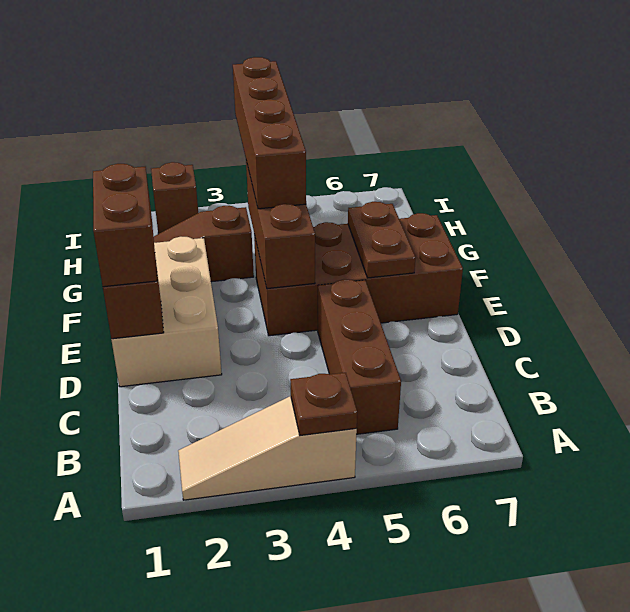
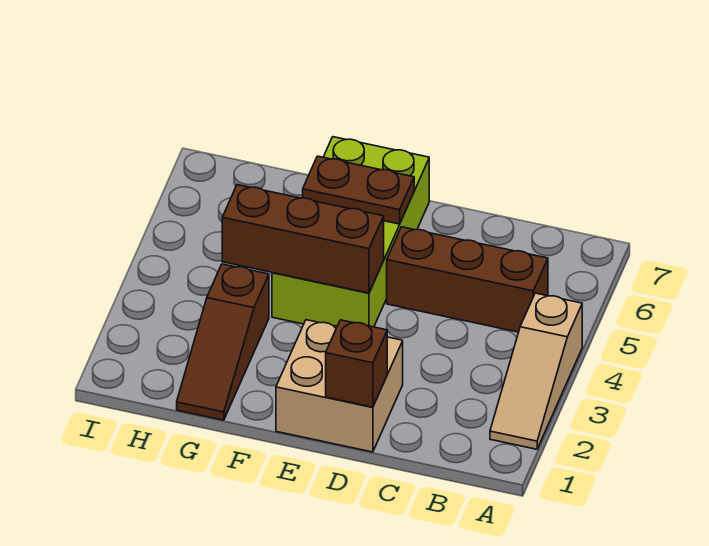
brown plate A4 level 2 -> none
tan brick D1:F2 level 1 -> tan brick D1:E2 level 1
brown brick D1:E1 level 3 -> none
brown brick E4:F7 level 1 -> lime brick E4:F7 level 1
brown brick F4:I4 level 3 -> none
brown brick I2 level 1 -> none

